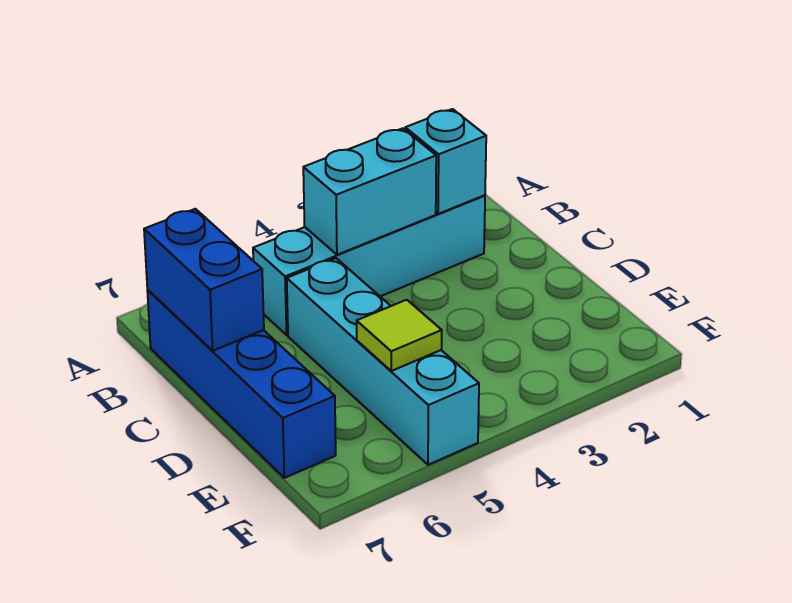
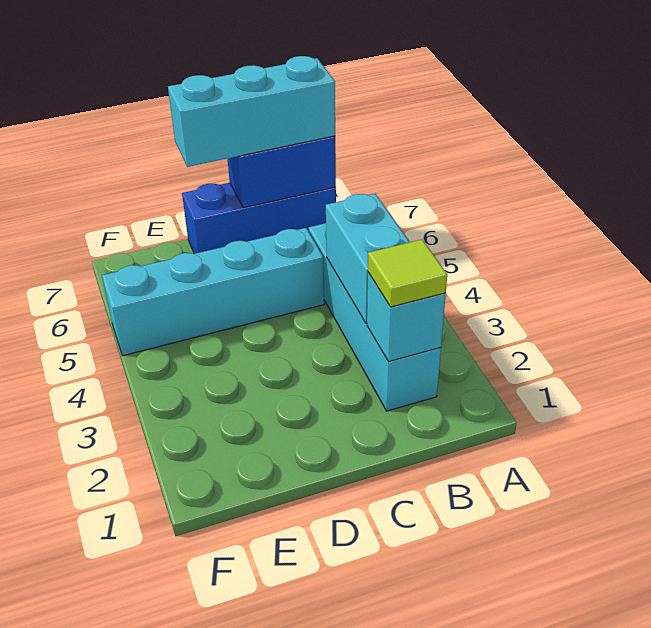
blue brick B7:E7 level 1 -> blue brick B7:D7 level 1
none -> cyan brick B7:D7 level 3
lime tile E5 level 2 -> lime tile B2 level 3

